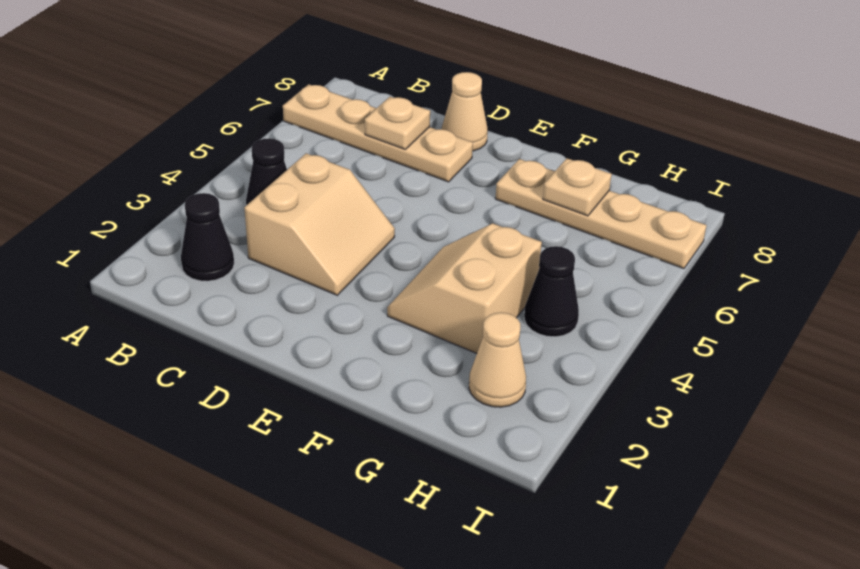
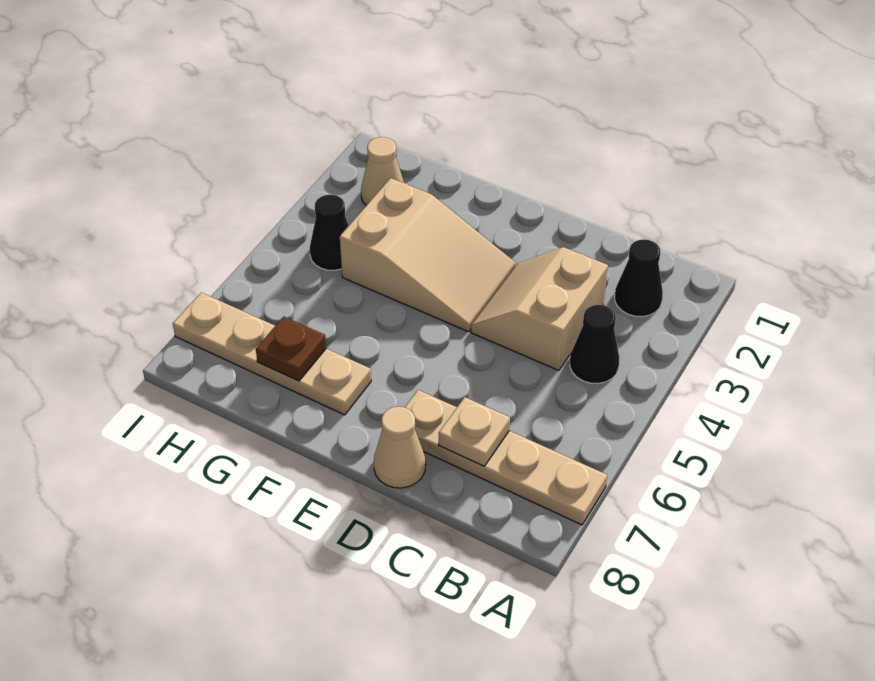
tan slope F3:G4 level 1 top G -> tan slope E3:G4 level 1 top G
tan plate G7 level 2 -> brown plate G7 level 2

